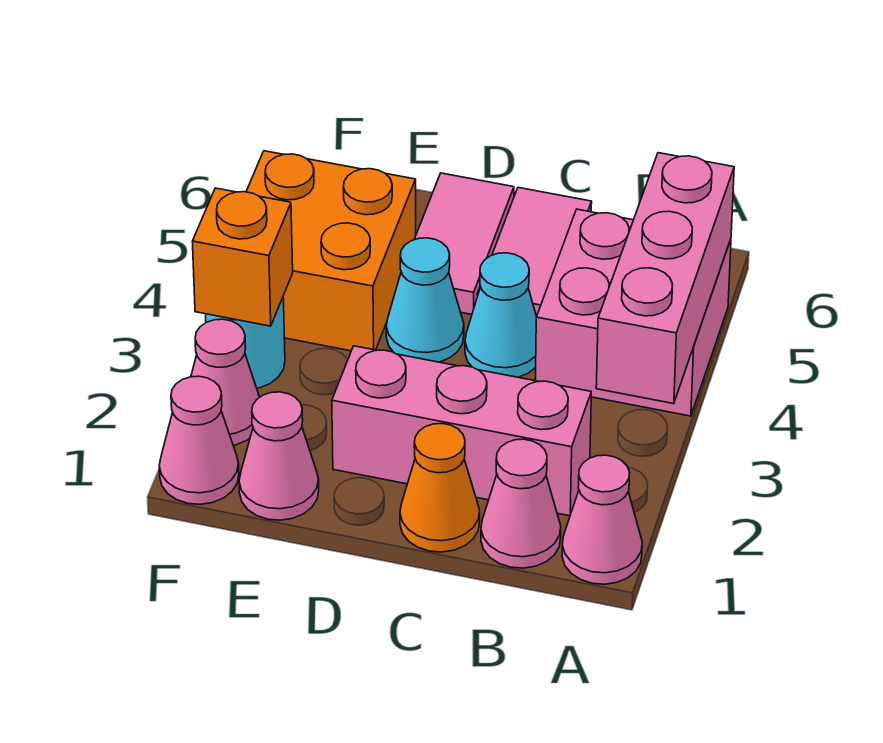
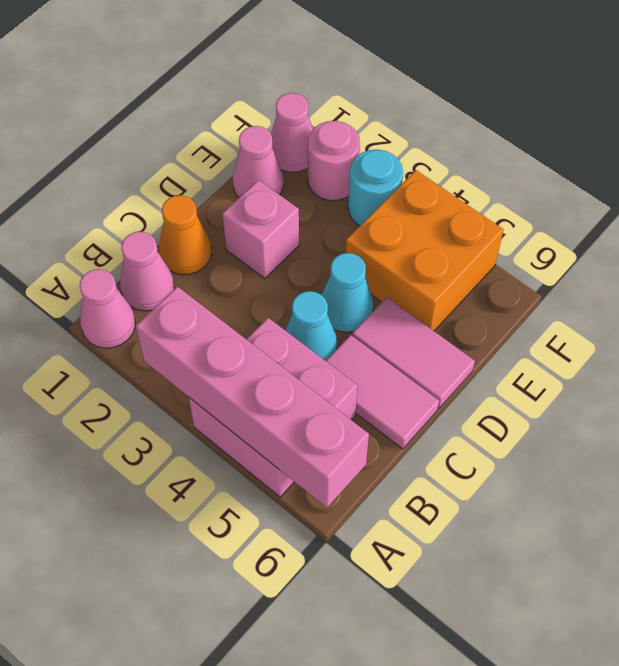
pink brick A3:A5 level 2 -> pink brick A3:A6 level 2
pink brick B2:D2 level 1 -> pink brick D2 level 1
pink cone F2 level 1 -> pink round brick F2 level 1
orange brick F3 level 2 -> none

